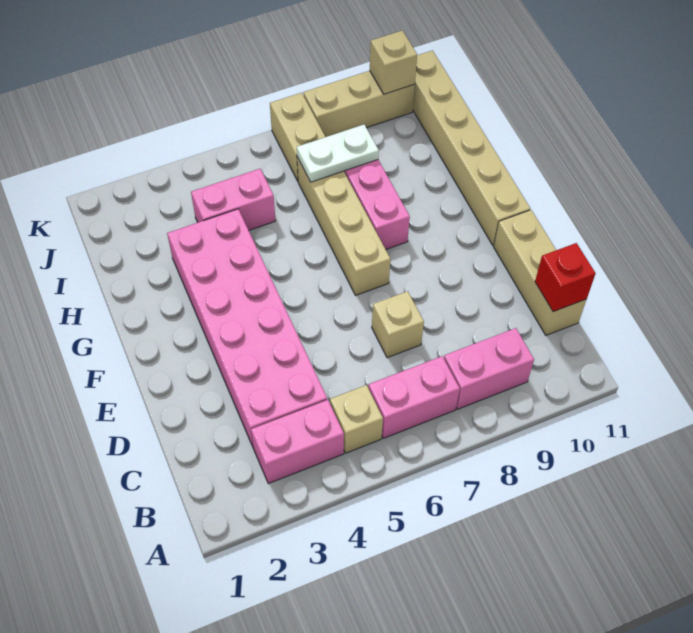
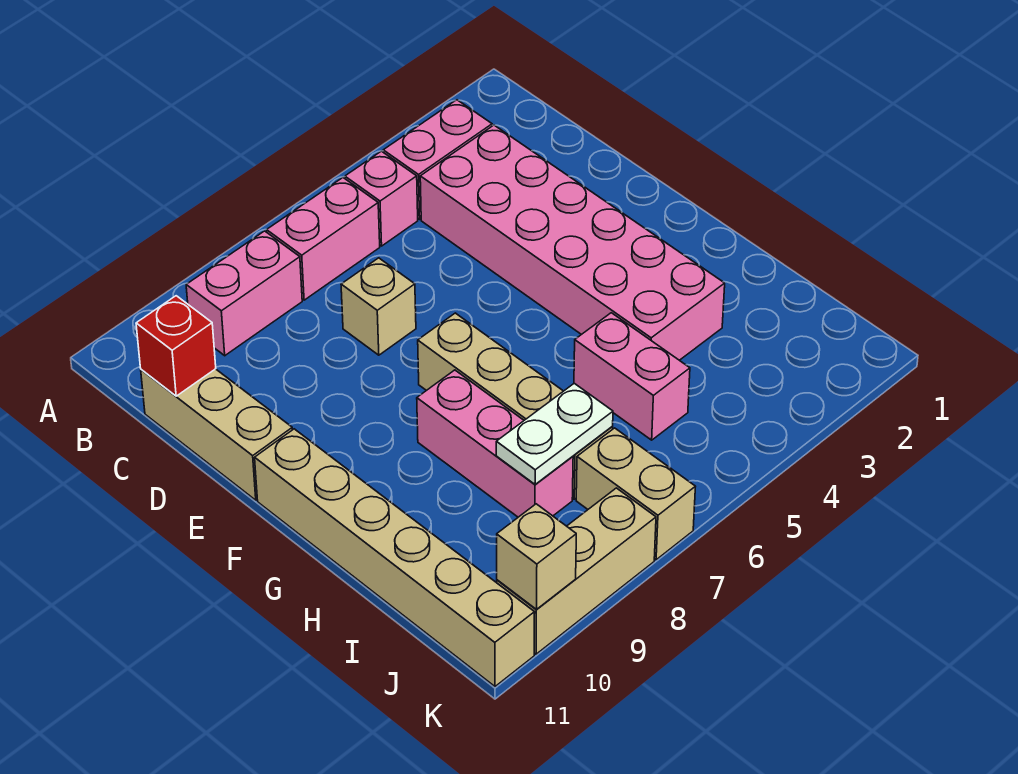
tan brick B5 level 1 -> pink brick B5 level 1
pink brick I4:I5 level 1 -> pink brick H5:I5 level 1

